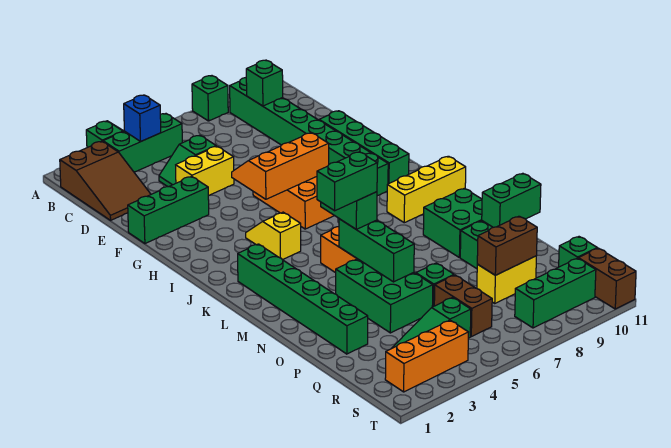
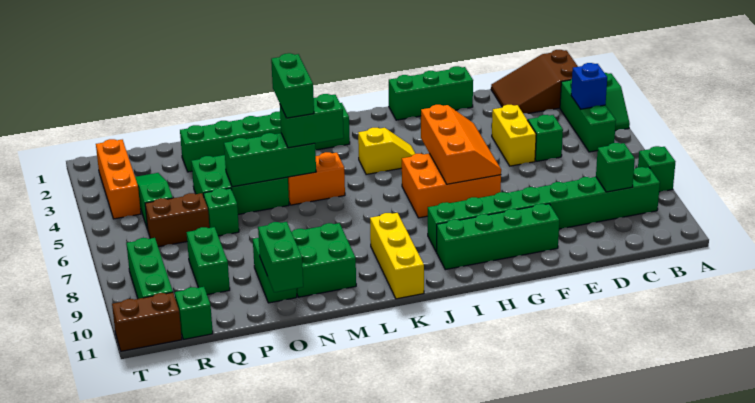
green brick F1:F3 level 1 -> green brick F1:H1 level 1
yellow brick Q8:Q9 level 1 -> green brick Q8:Q9 level 1
brown brick Q8:Q9 level 2 -> none

